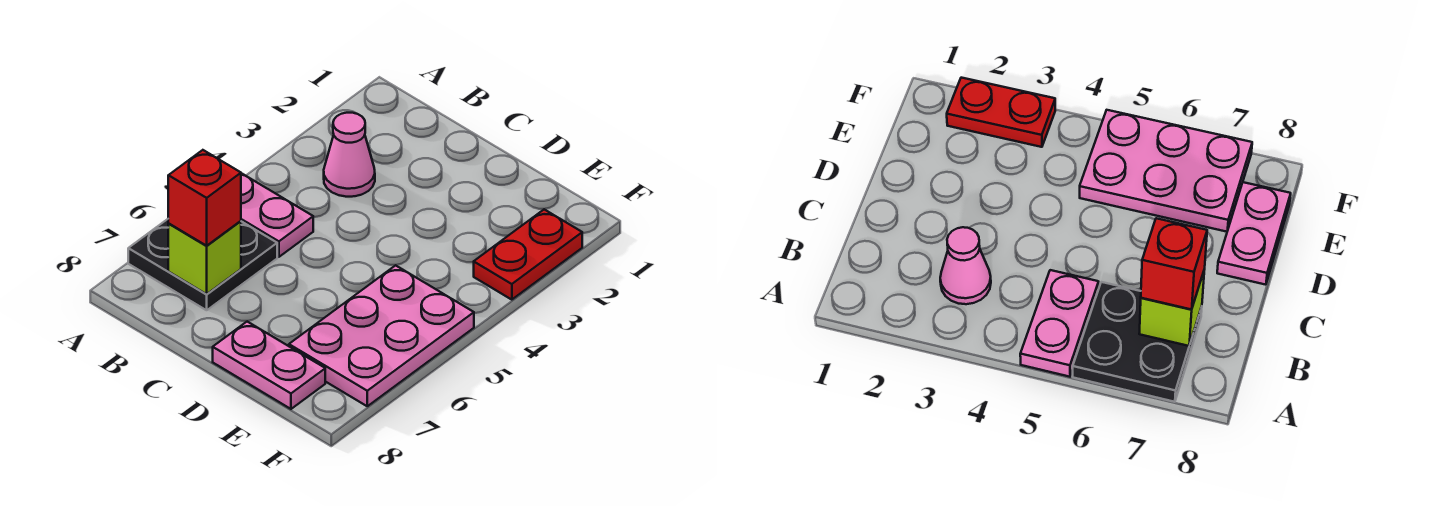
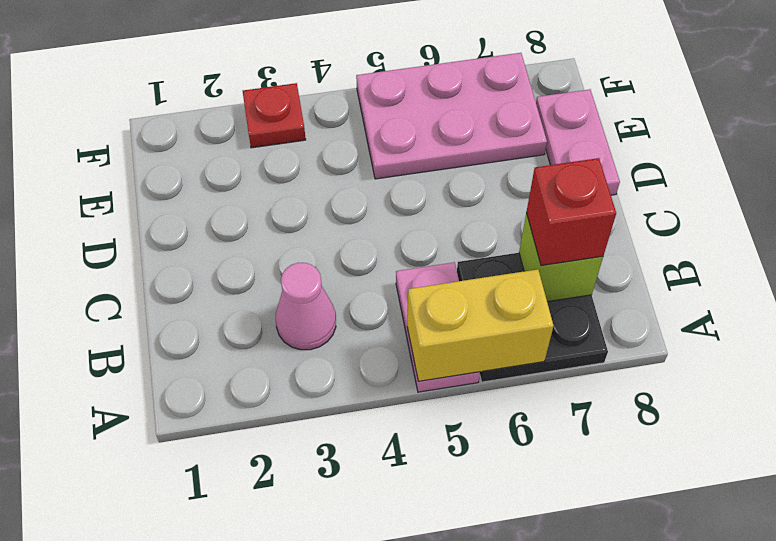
none -> yellow brick A5:A6 level 2
red plate F2:F3 level 1 -> red plate F3 level 1

